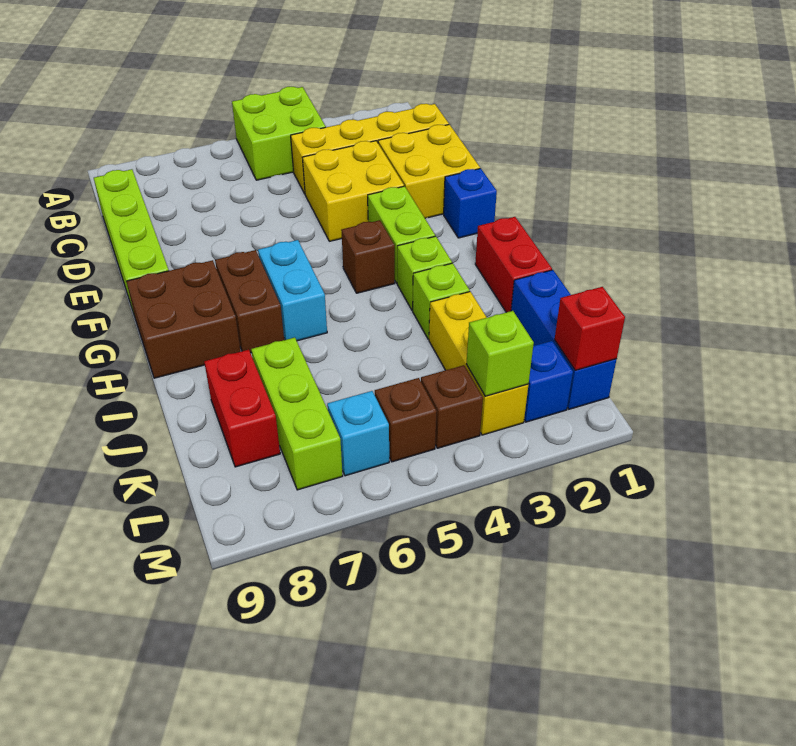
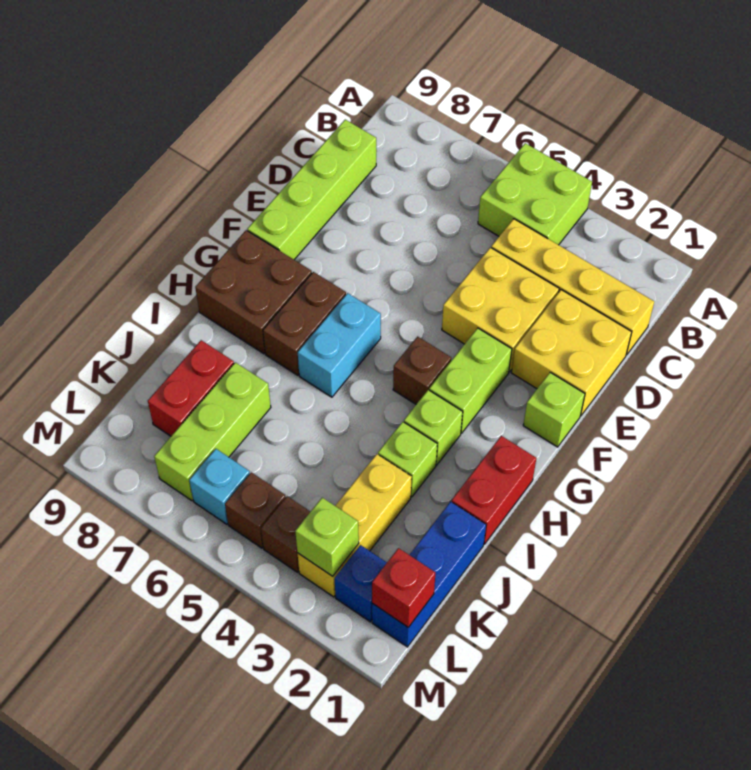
blue brick F1 level 1 -> lime brick F1 level 1

